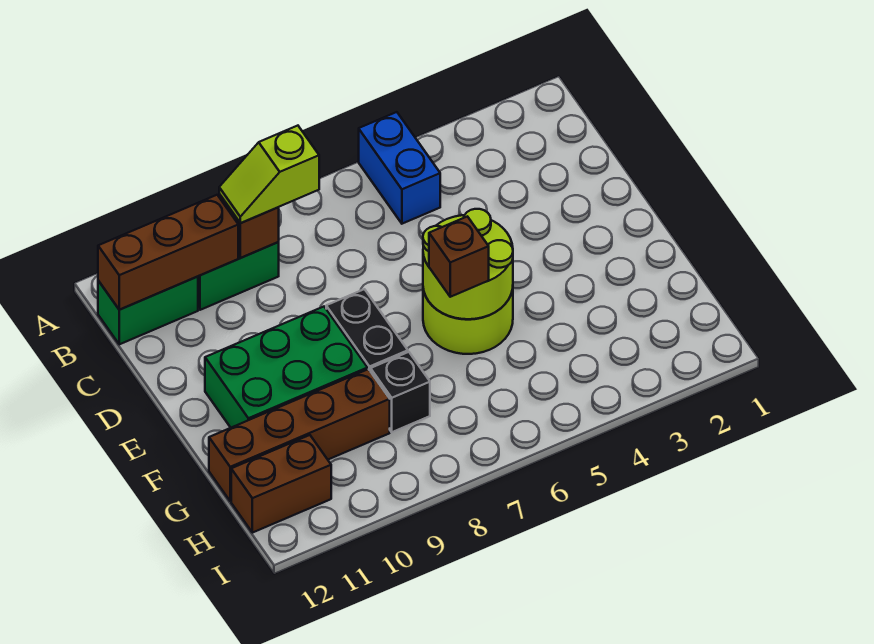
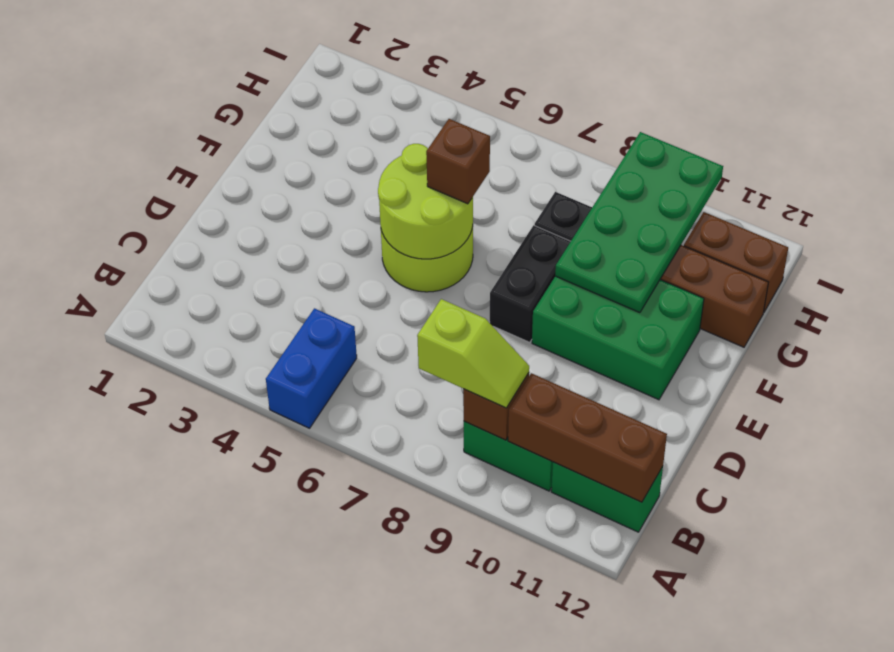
none -> green plate F9:I10 level 2

